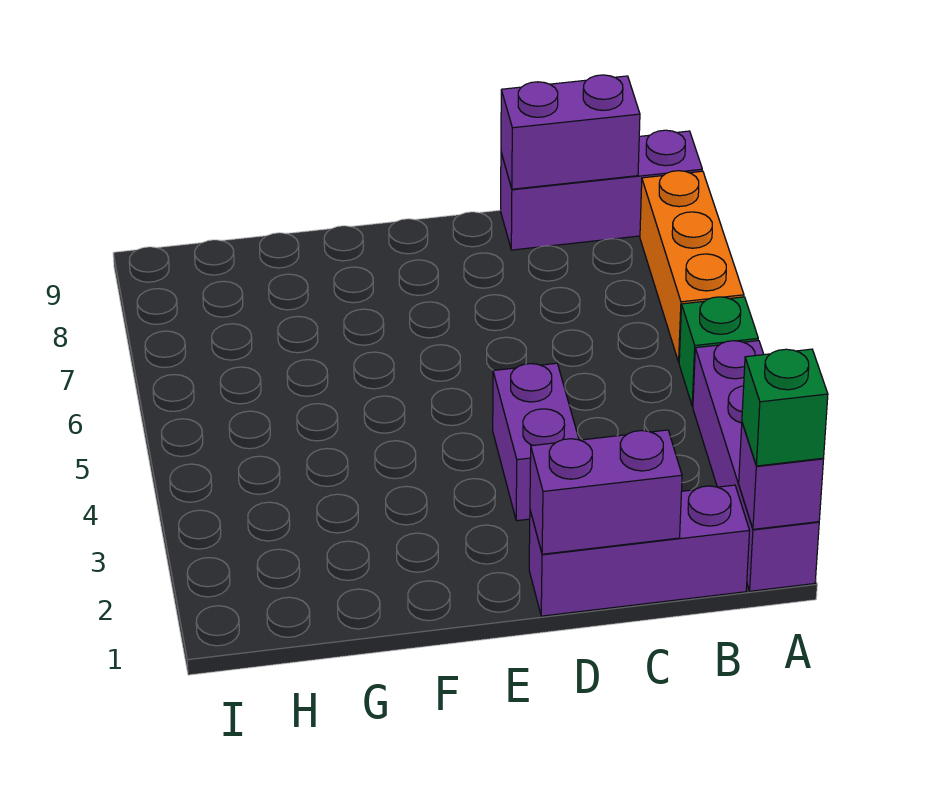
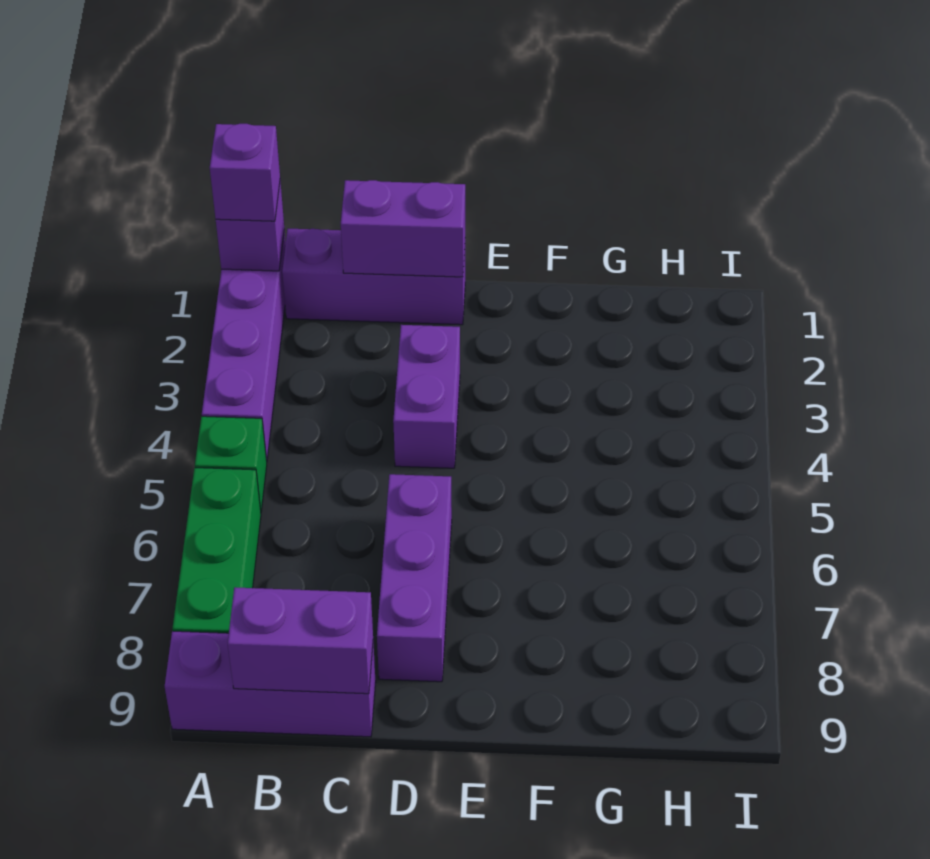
green brick A1 level 3 -> purple brick A1 level 3
orange brick A6:A8 level 1 -> green brick A6:A8 level 1
none -> purple brick D6:D8 level 1

